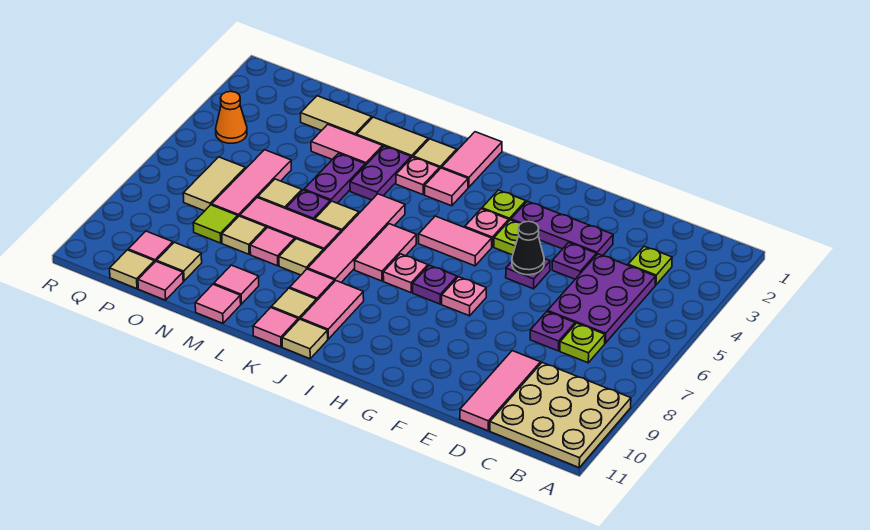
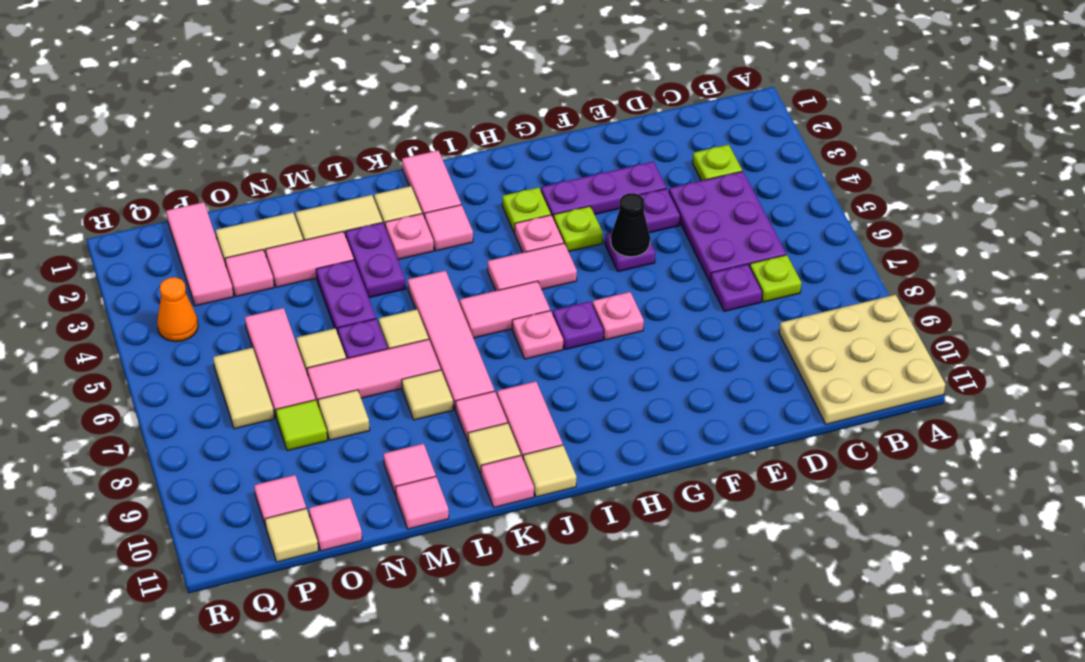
pink tile D9:D11 level 1 -> pink tile P1:P3 level 1
pink tile J6:J7 level 1 -> pink tile I6:J6 level 1
pink tile M8 level 1 -> pink tile O3 level 1
tan tile O10 level 1 -> none

